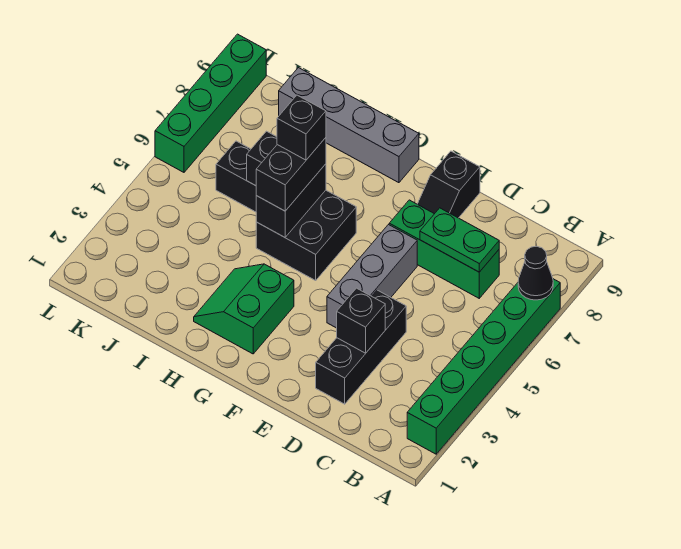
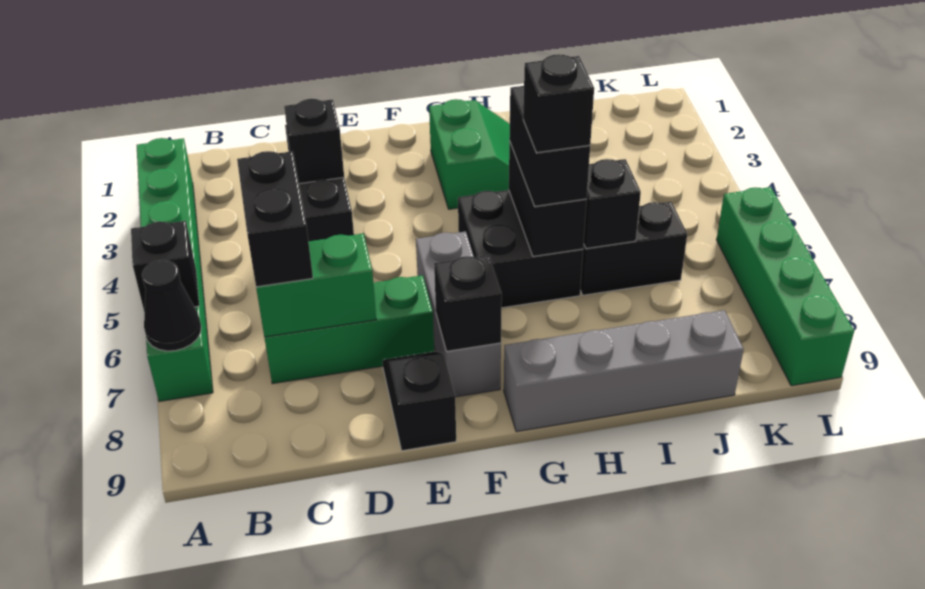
none -> black brick A6 level 2
none -> black brick C6:C7 level 3
green plate C7:D7 level 2 -> green brick C7:D7 level 2
grey brick E4:E6 level 1 -> grey brick F6:F8 level 1
none -> black brick F8 level 2

